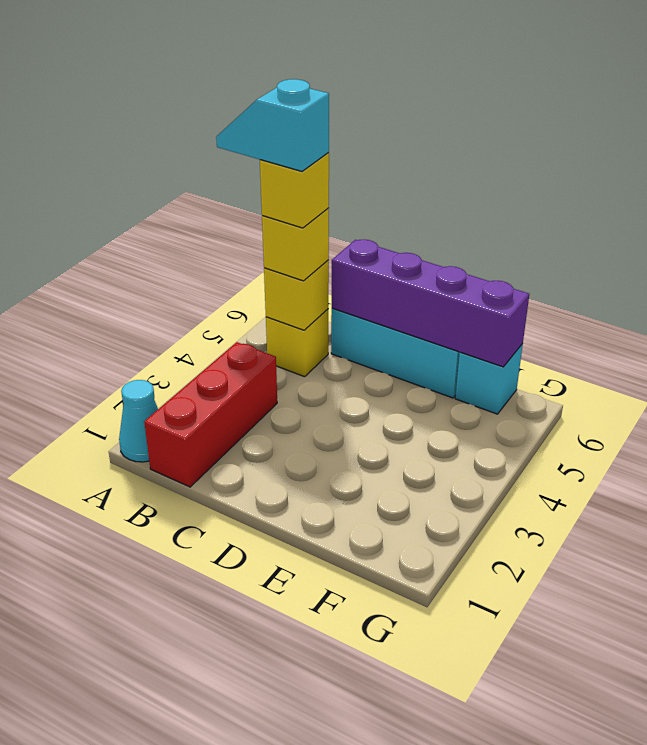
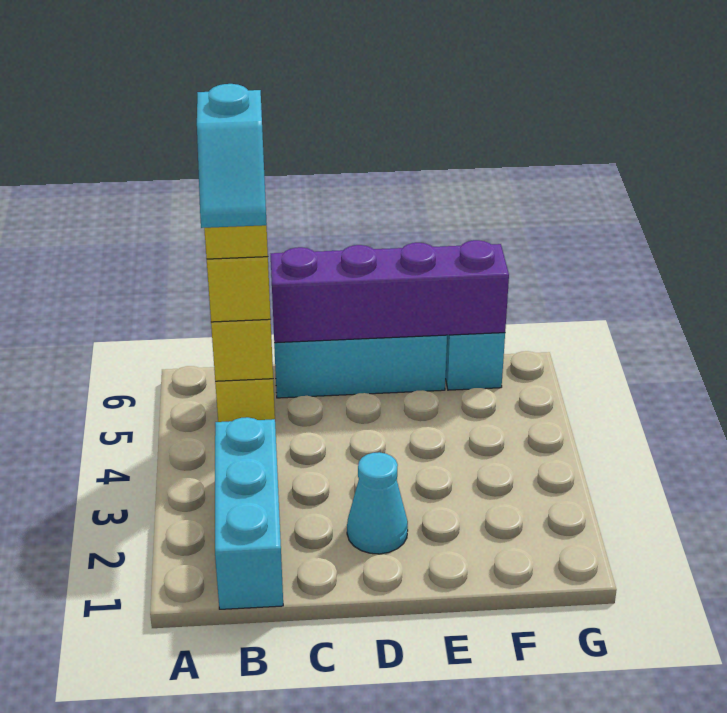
cyan cone A1 level 1 -> cyan cone D2 level 1
cyan slope A5:B5 level 5 top B -> cyan slope B4:B5 level 5 top 5
red brick B1:B3 level 1 -> cyan brick B1:B3 level 1

